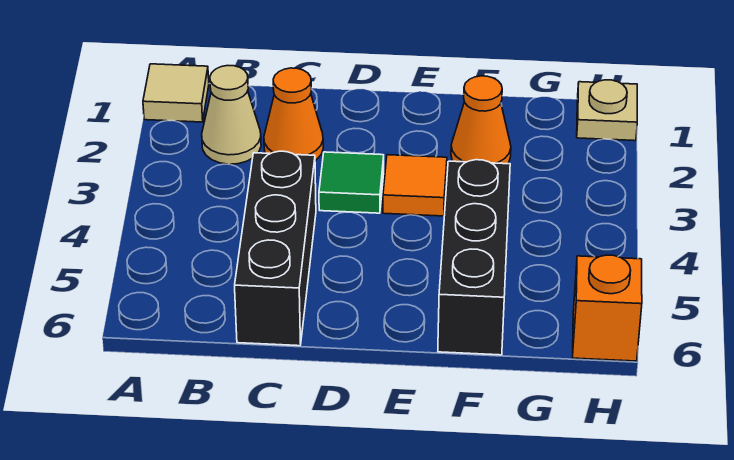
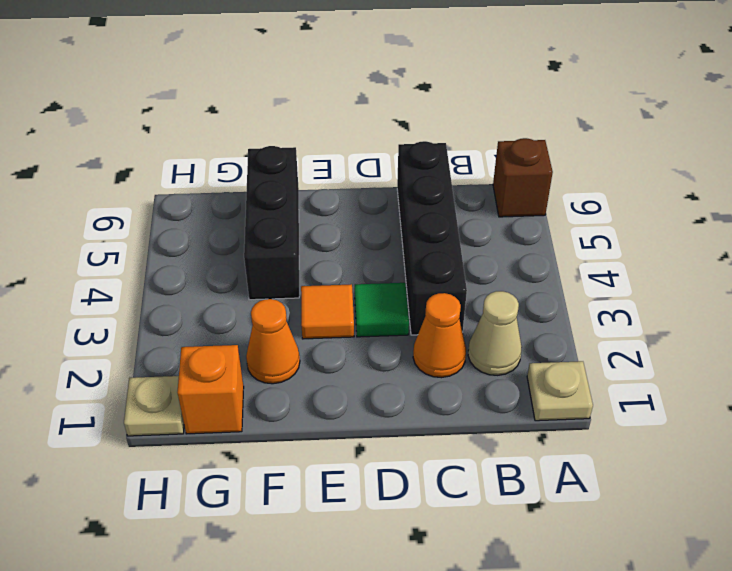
tan tile A1 level 1 -> tan plate A1 level 1
none -> brown brick A6 level 1
black brick C4:C6 level 1 -> black brick C3:C6 level 1
orange brick H6 level 1 -> orange brick G1 level 1

